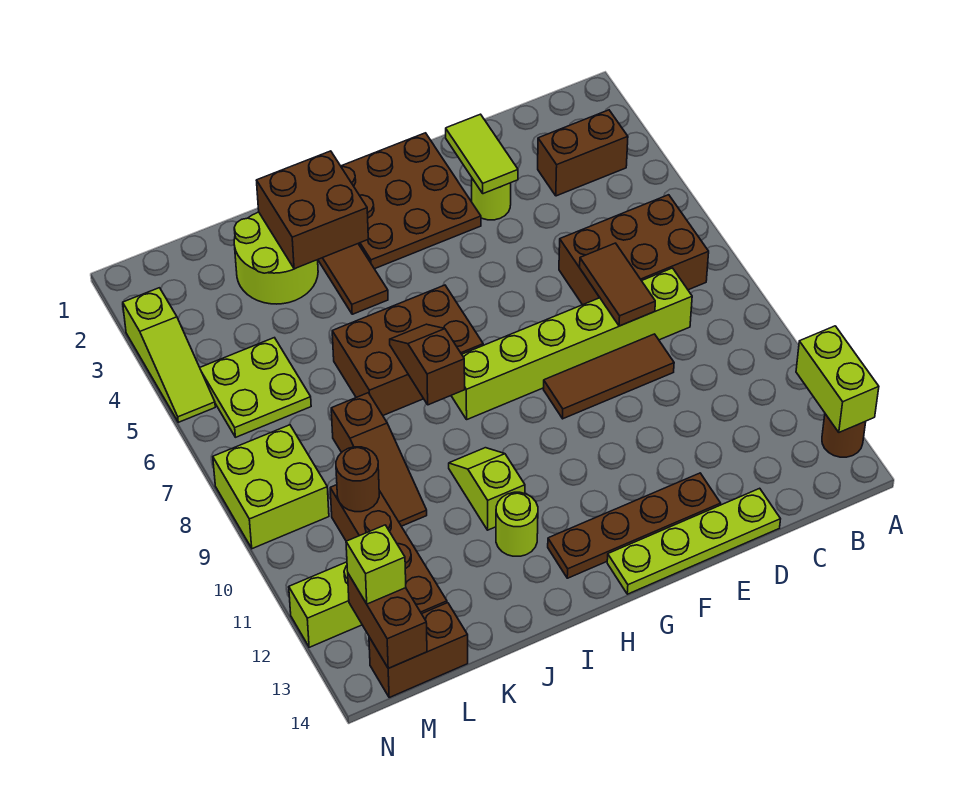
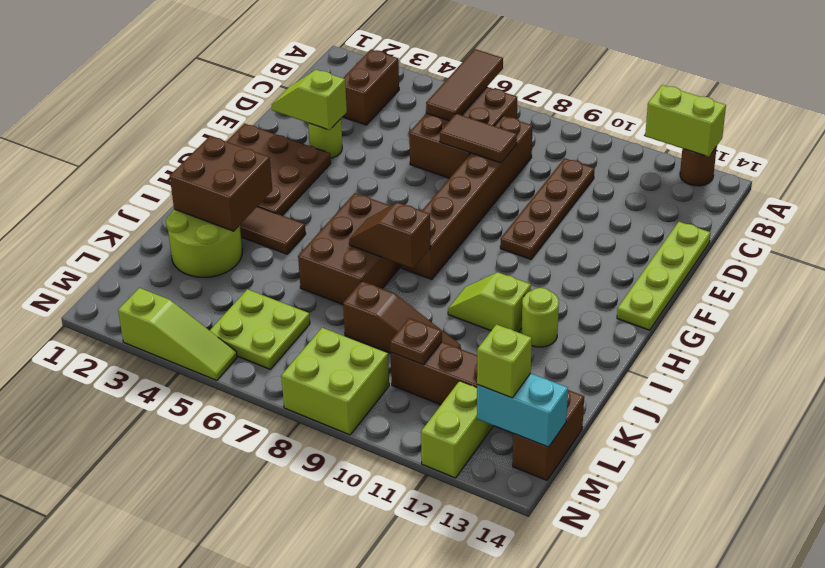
lime brick C8:H8 level 1 -> brown brick C8:H8 level 1
brown tile D9:F9 level 1 -> brown tile A6:C6 level 2
lime tile E2:E3 level 2 -> lime slope E2:E3 level 2 top 3
brown plate E13:H13 level 1 -> brown plate C10:F10 level 1
brown round brick L10 level 2 -> brown plate L10 level 2
brown brick M13:M14 level 2 -> cyan brick M13:M14 level 2

